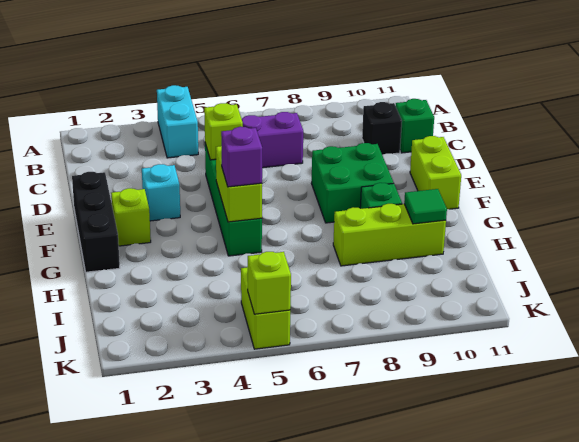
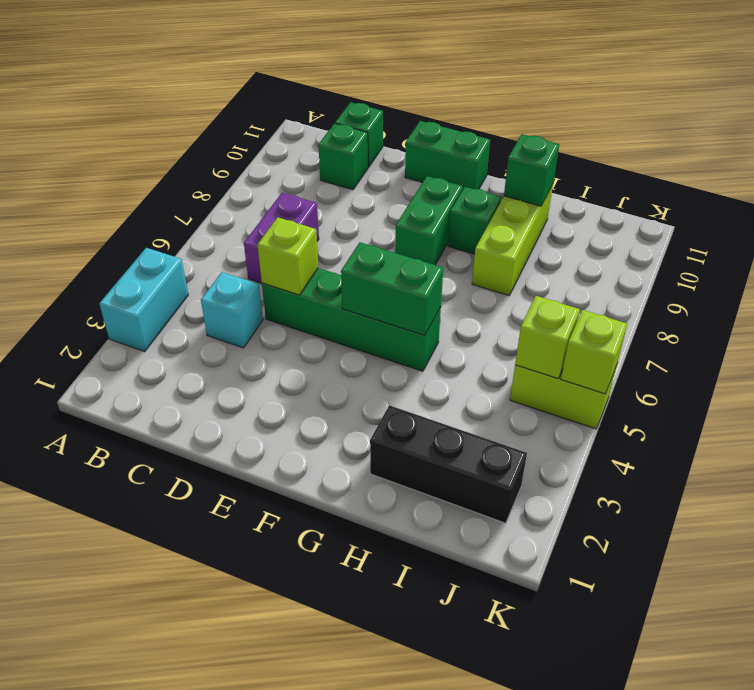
cyan brick A4:B4 level 1 -> cyan brick A3:A4 level 1
black brick C10 level 1 -> green brick C10 level 1
black brick E1:G1 level 1 -> black brick H2:J2 level 1
cyan brick E3 level 1 -> cyan brick C4 level 1
green brick E8:F9 level 1 -> green brick F8:F9 level 1
lime brick E11:F11 level 1 -> green brick E11:F11 level 1
lime brick F2 level 1 -> lime brick J5 level 2
lime brick F5:G5 level 2 -> green brick F5:G5 level 2
purple brick G5 level 3 -> none
green tile H10 level 2 -> green brick H10 level 2

